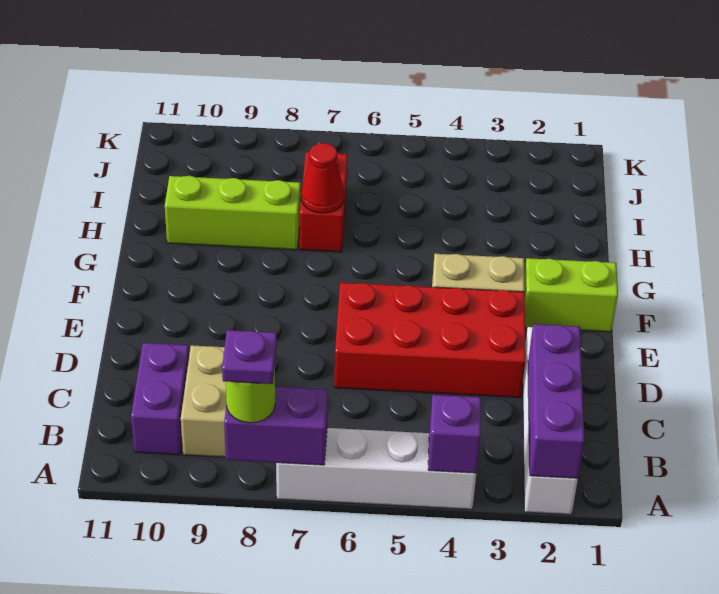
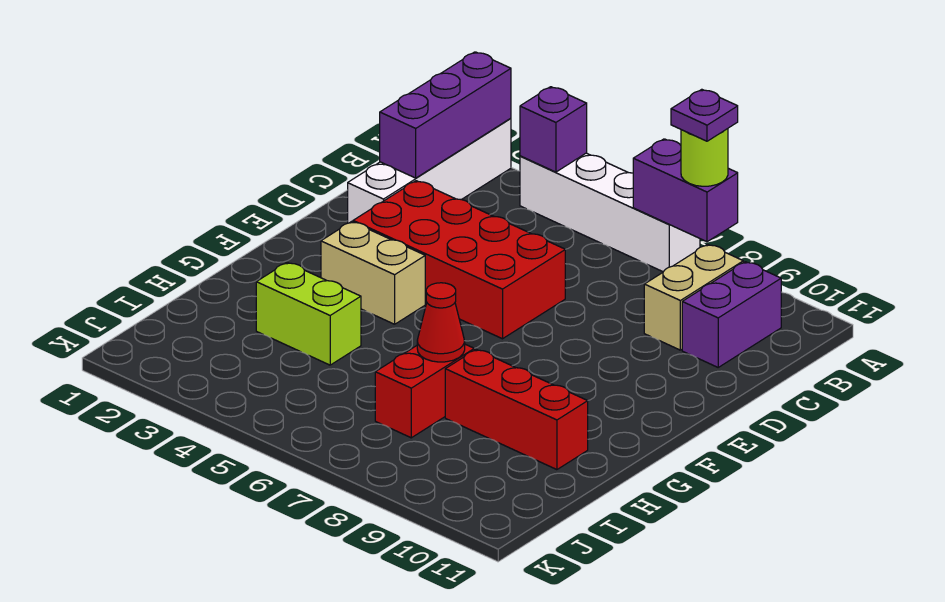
lime brick F1:F2 level 1 -> lime brick H3:H4 level 1
lime brick H8:H10 level 1 -> red brick H8:H10 level 1

